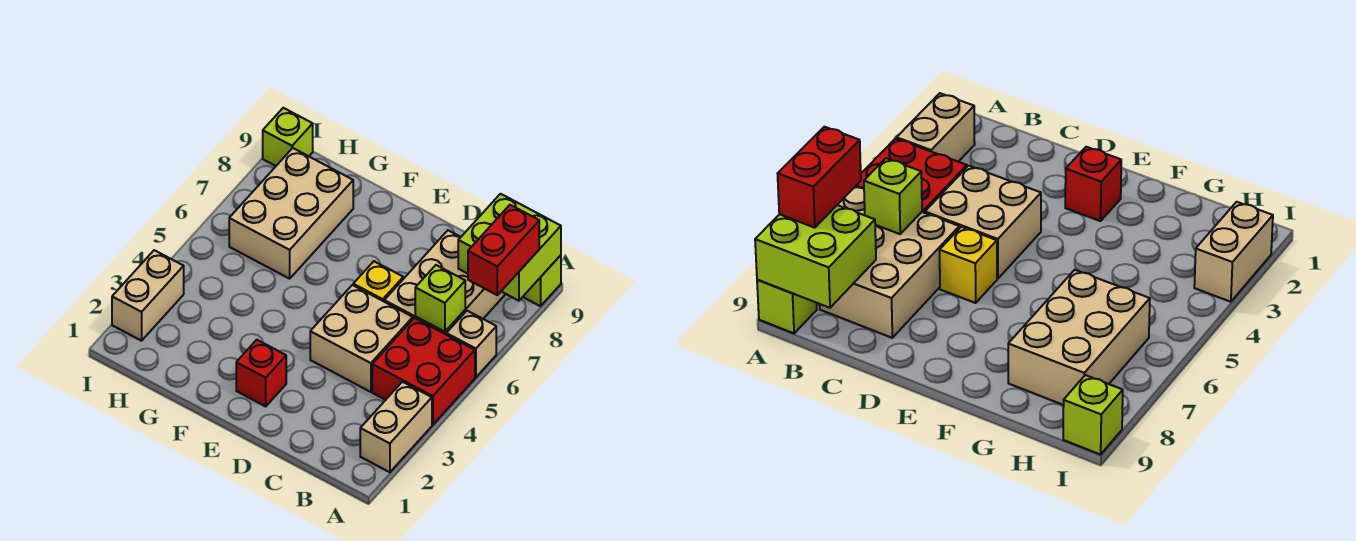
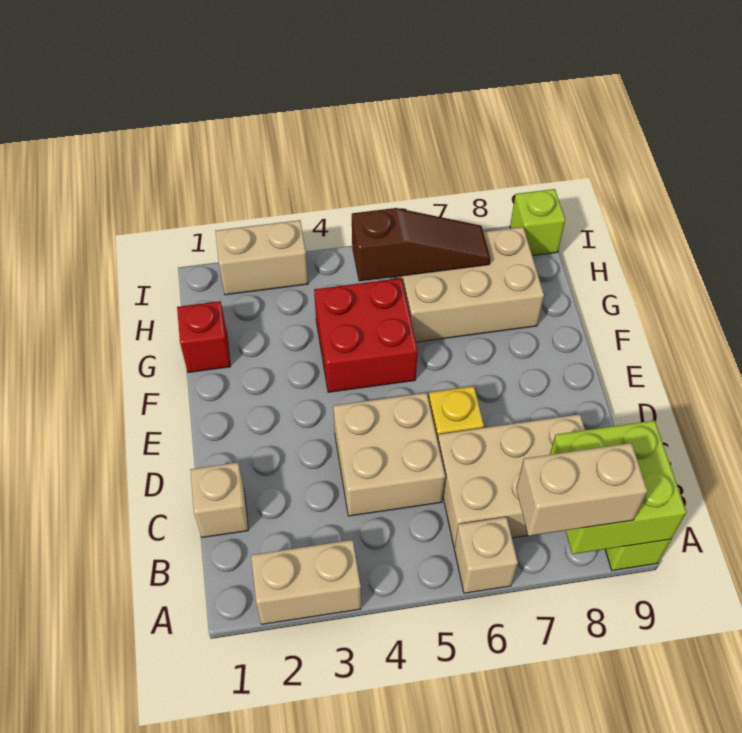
red brick A4:B5 level 1 -> red brick F4:G5 level 1
red brick A7:A8 level 3 -> tan brick A7:A8 level 3
lime brick B6 level 2 -> none
none -> tan brick C1 level 1
red brick E2 level 1 -> red brick G1 level 1
none -> brown slope H5:H7 level 2 top 5

